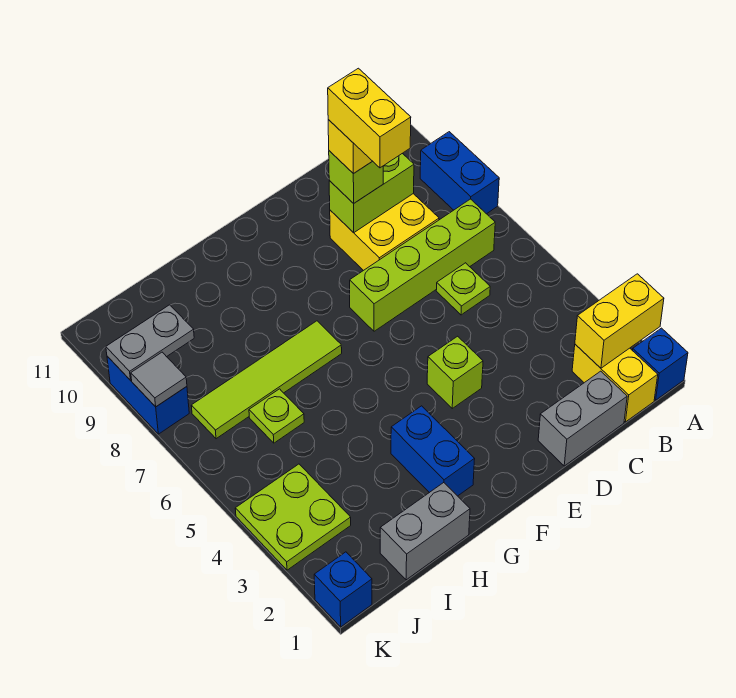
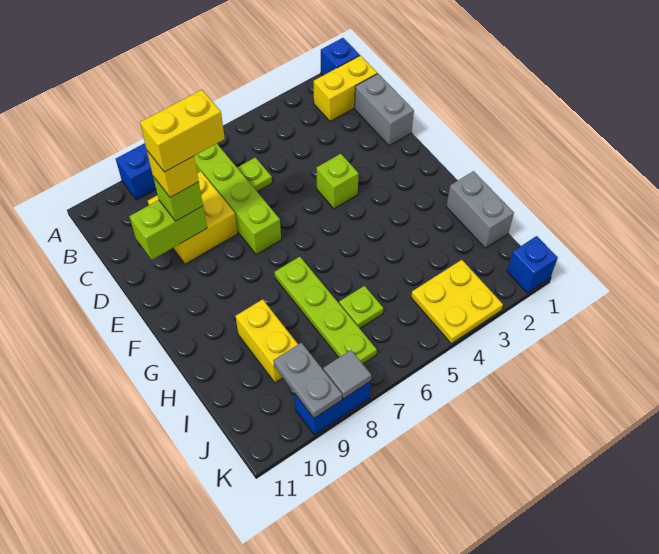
yellow brick A2:B2 level 2 -> yellow brick H9:I9 level 1
lime brick C9:D9 level 2 -> lime brick D9:D10 level 2
blue brick G2:G3 level 1 -> none
lime tile G7:J7 level 1 -> lime plate G7:J7 level 1
lime plate J3:K4 level 1 -> yellow plate J3:K4 level 1

